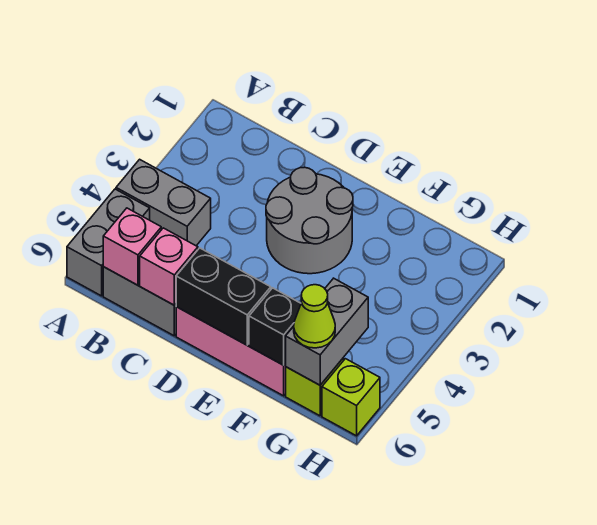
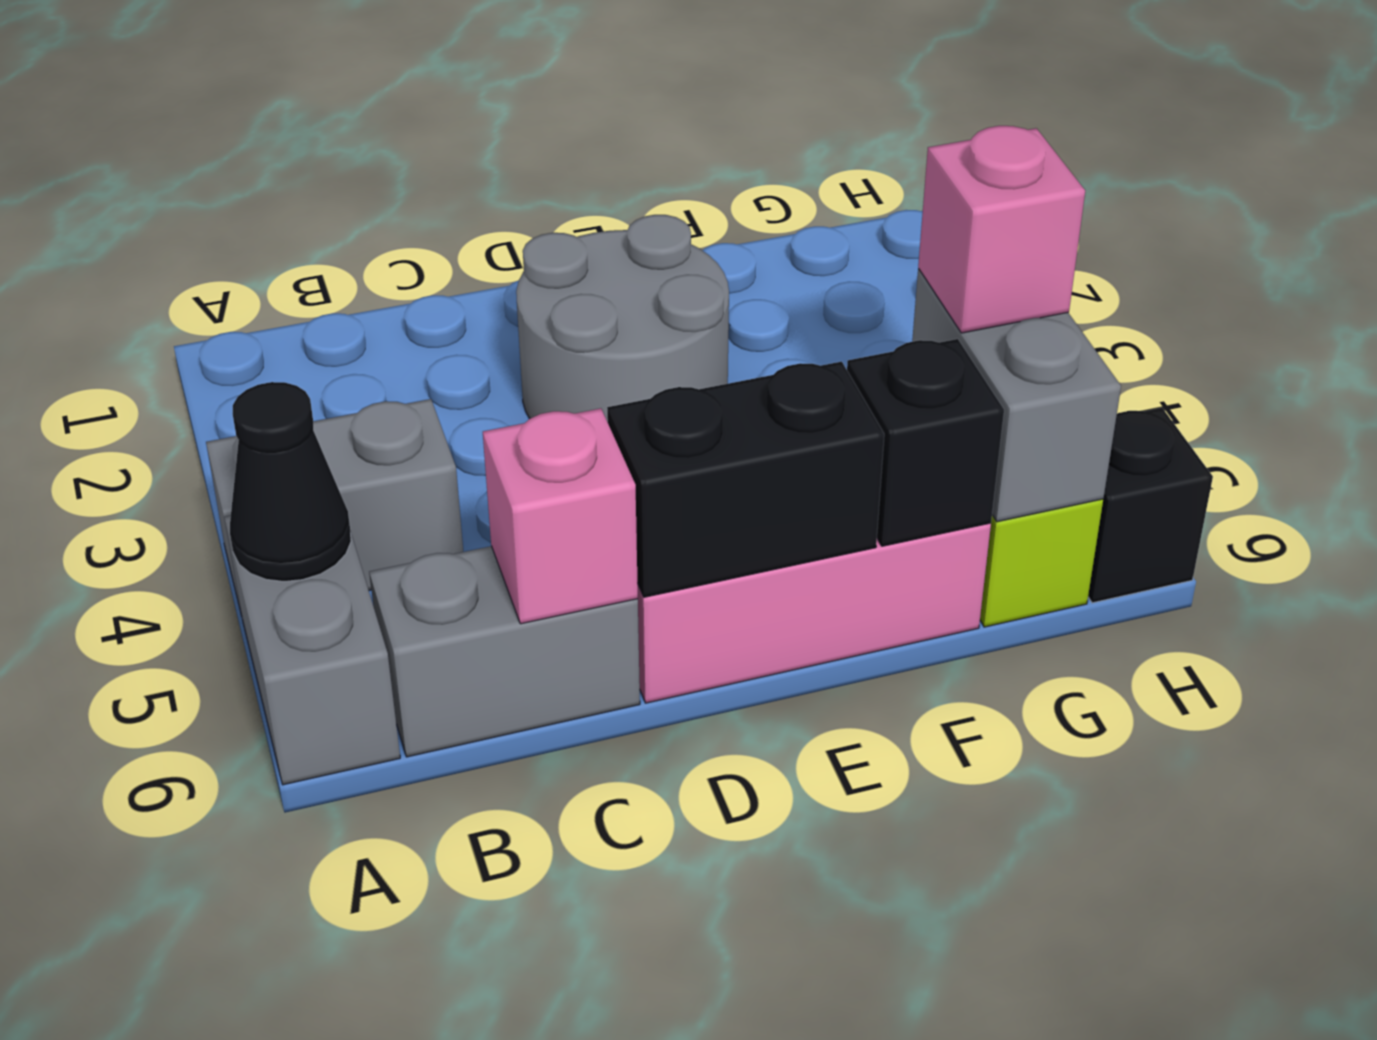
none -> black cone A5 level 2
pink brick B6 level 2 -> pink brick G5 level 3
lime cone G6 level 3 -> none
lime brick H6 level 1 -> black brick H6 level 1

